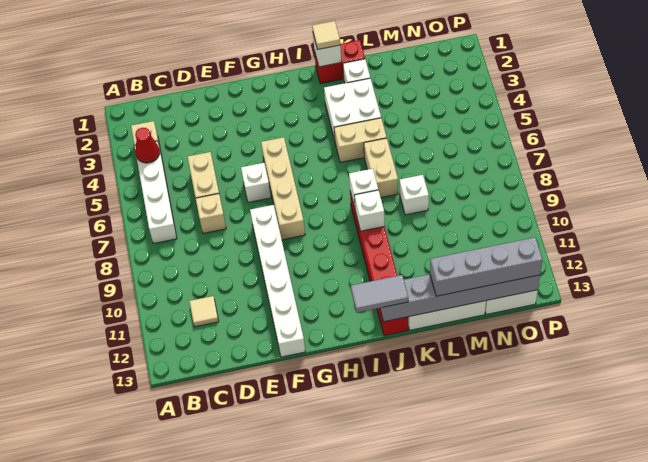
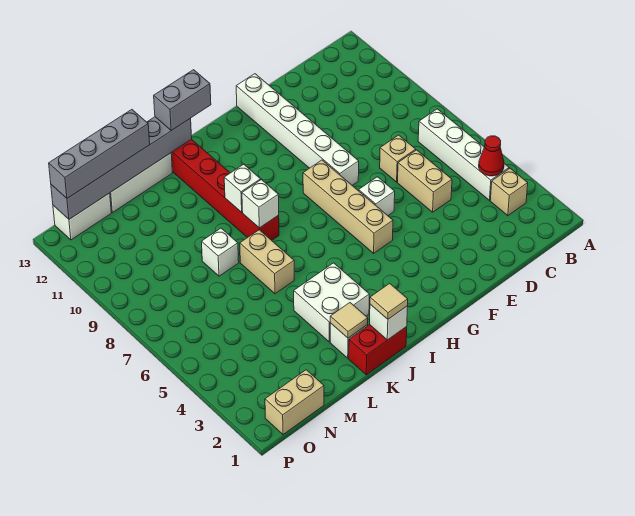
tan tile C11 level 1 -> tan tile K2 level 2
grey tile I13:J13 level 3 -> grey brick I13:J13 level 3
tan brick J5:K5 level 1 -> tan brick N1:O1 level 1

